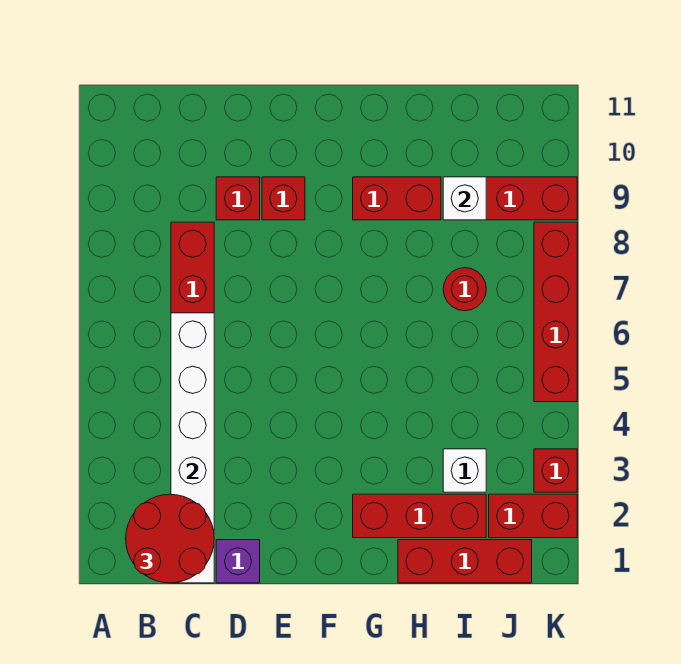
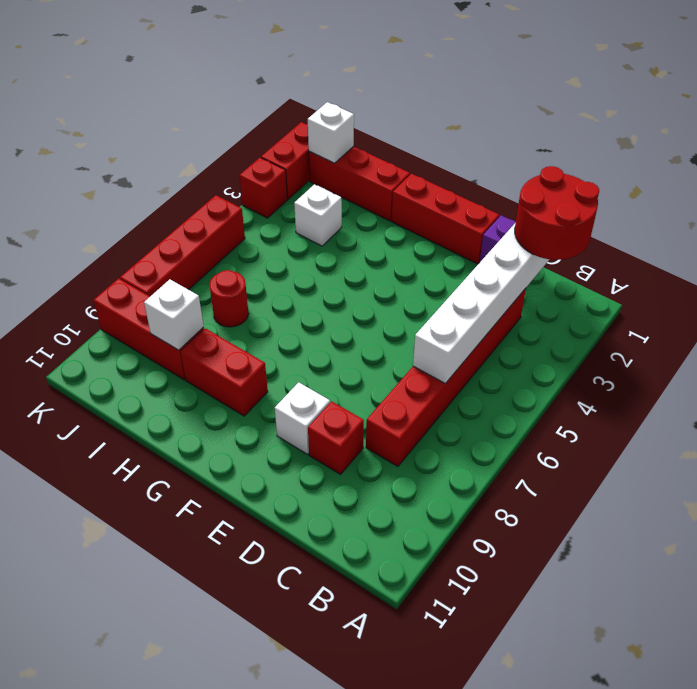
red brick E9 level 1 -> white brick E9 level 1
red brick G2:I2 level 1 -> red brick E1:G1 level 1
none -> white brick J1 level 2
red brick J2:K2 level 1 -> red brick K1:K2 level 1

